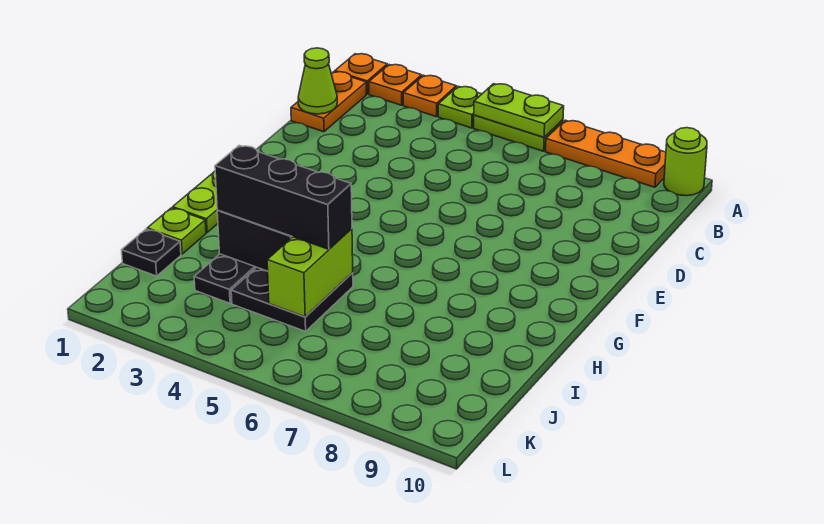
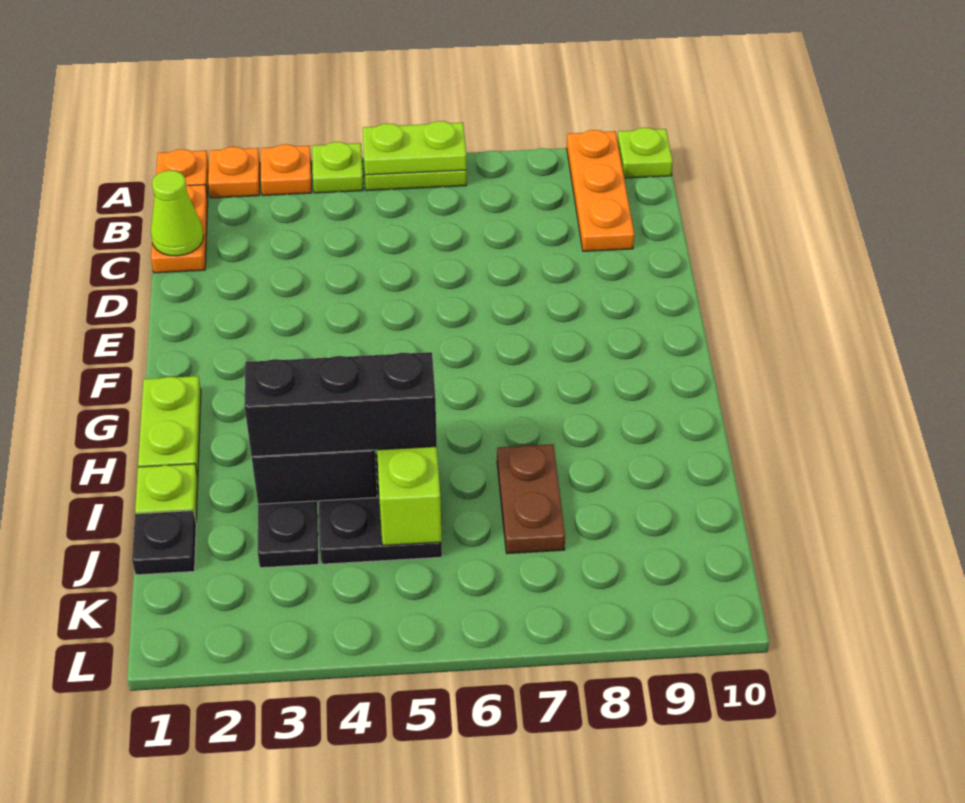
orange plate A7:A9 level 1 -> orange plate A9:C9 level 1
lime round brick A10 level 1 -> lime plate A10 level 1
none -> brown plate I7:J7 level 1

